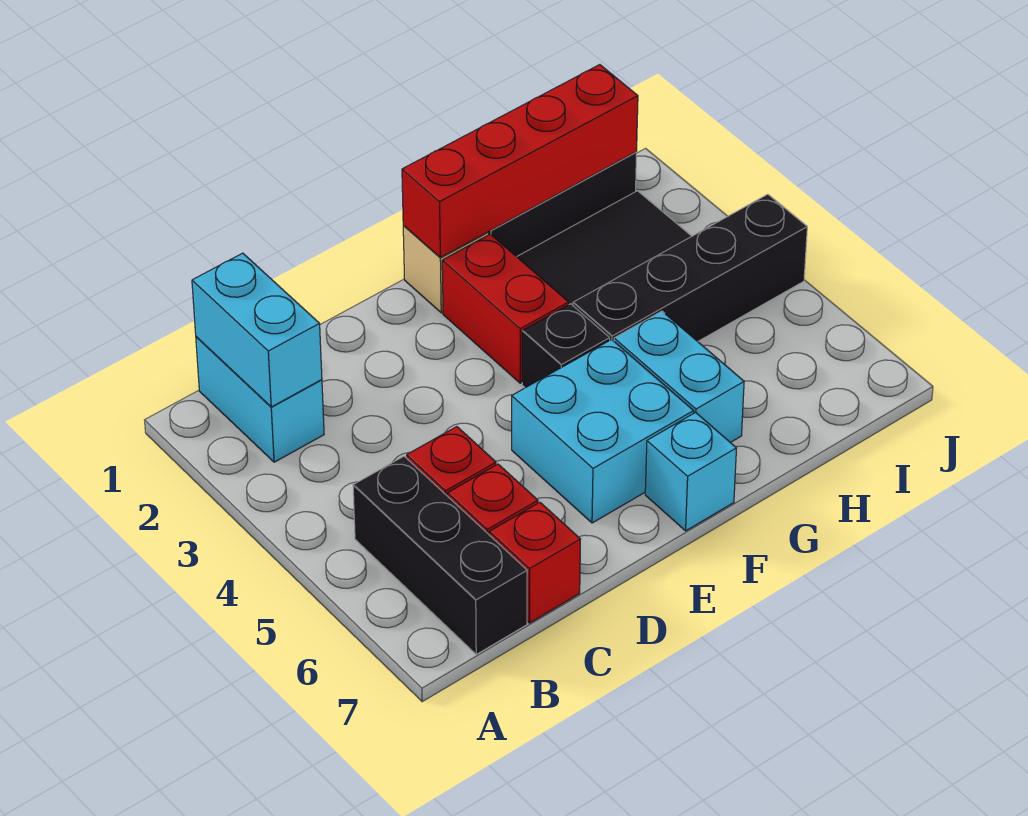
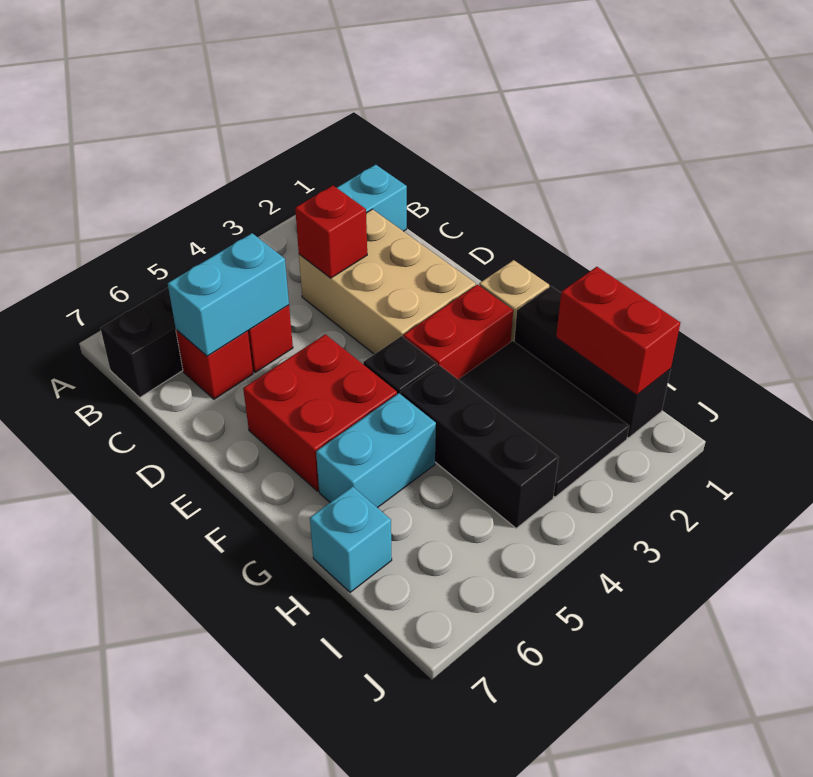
cyan brick B1:B2 level 2 -> cyan brick C5:C6 level 2
none -> tan brick C2:E3 level 1
red brick C7 level 1 -> red brick C3 level 2
cyan brick E5:F6 level 1 -> red brick E5:F6 level 1
red brick F1:I1 level 2 -> red brick H1:I1 level 2
cyan brick F7 level 1 -> cyan brick H7 level 1
black brick G4:J4 level 1 -> black brick G4:I4 level 1

